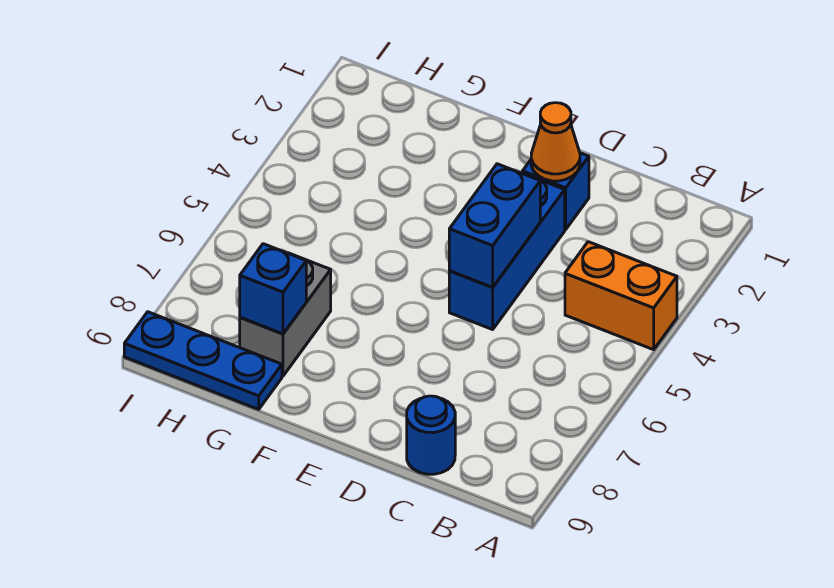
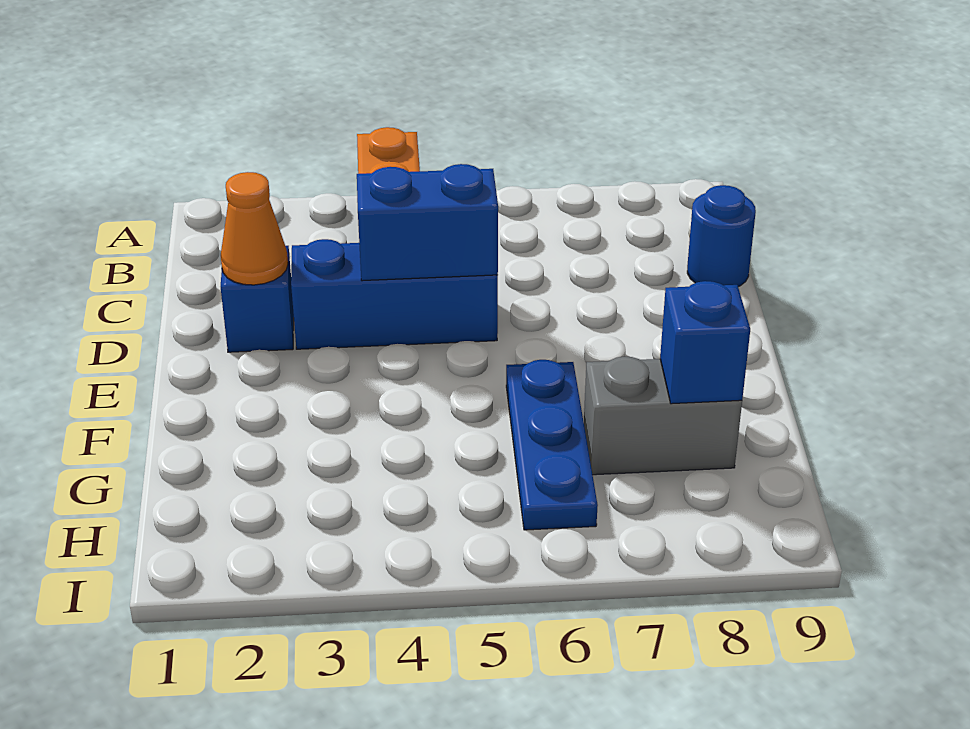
blue plate G9:I9 level 1 -> blue plate F6:H6 level 1

